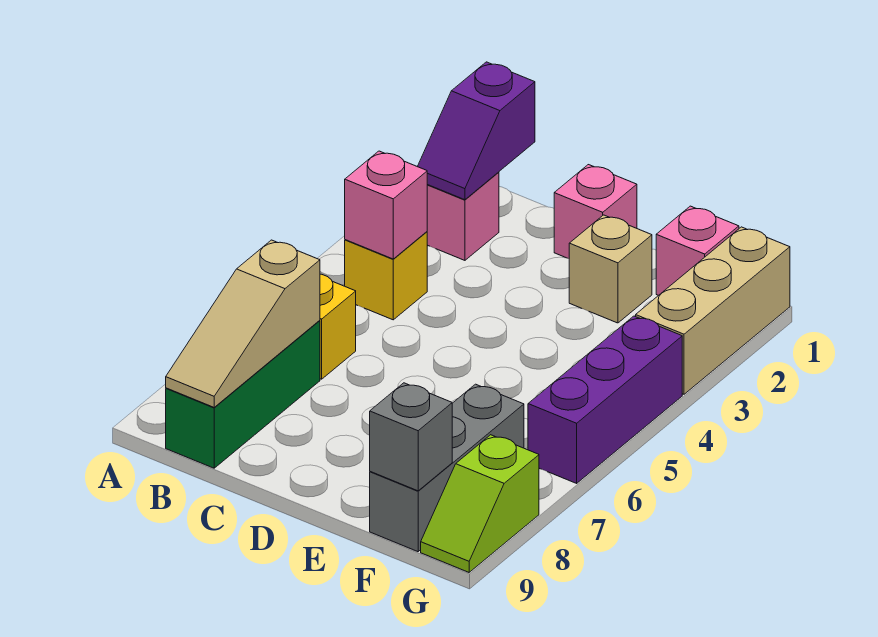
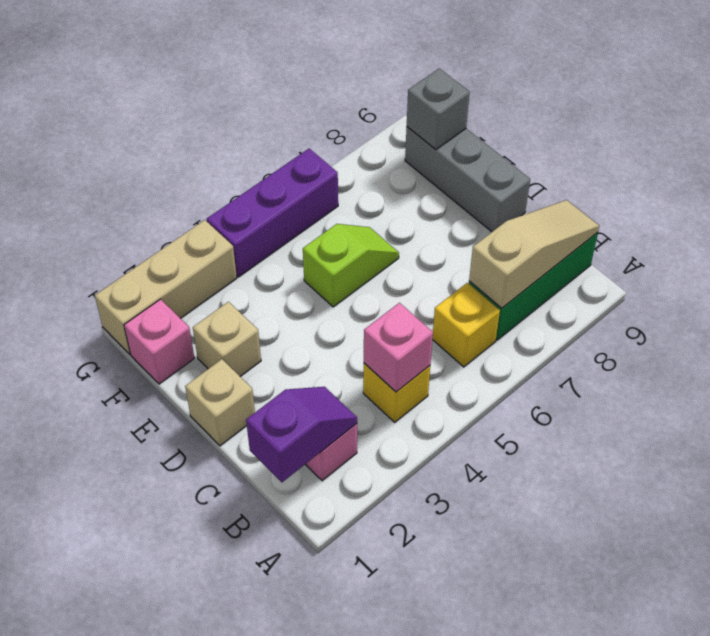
pink brick D1 level 1 -> tan brick D1 level 1
grey brick F7:F9 level 1 -> grey brick D9:F9 level 1
lime slope G8:G9 level 1 top 8 -> lime slope E5:E6 level 1 top 5

